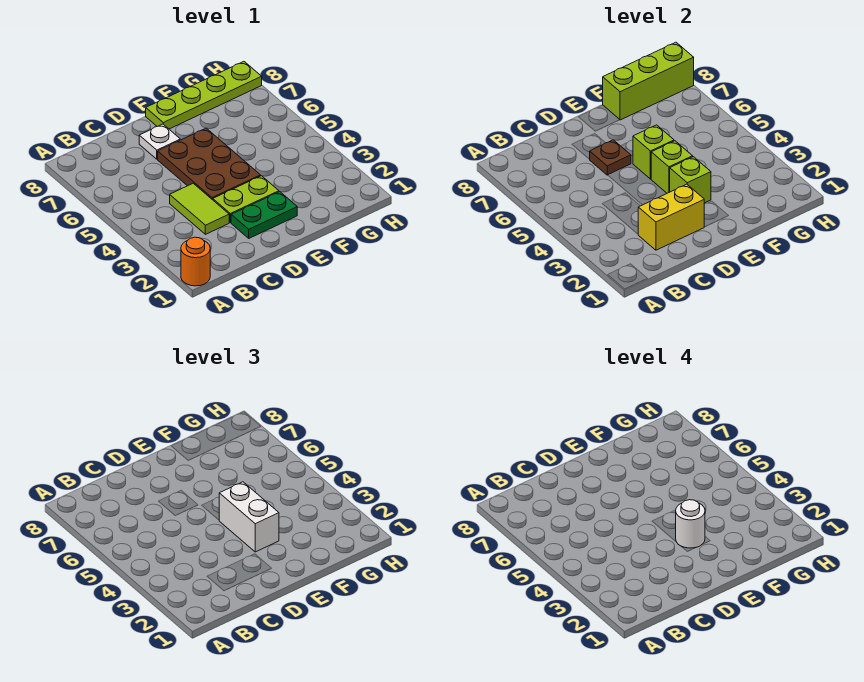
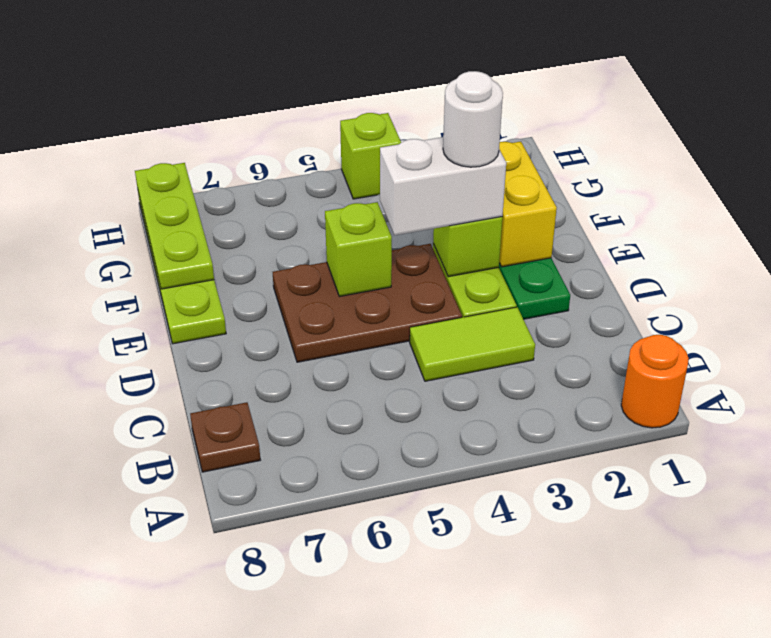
yellow brick C2:D2 level 2 -> yellow brick E2:F2 level 2
brown plate D6 level 2 -> brown plate B8 level 1
white plate D7 level 1 -> none
lime brick E4 level 2 -> lime brick H4 level 1
lime brick F8:H8 level 2 -> lime plate F8:H8 level 2

